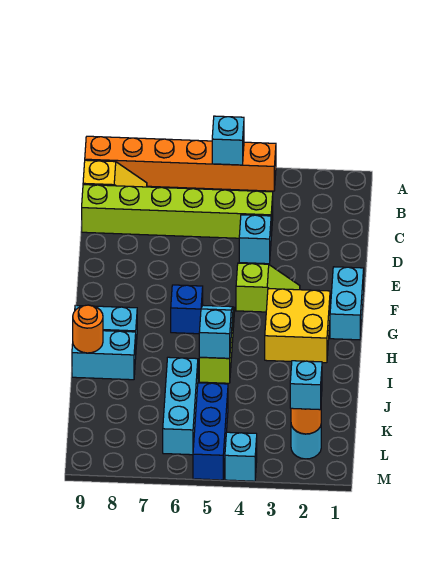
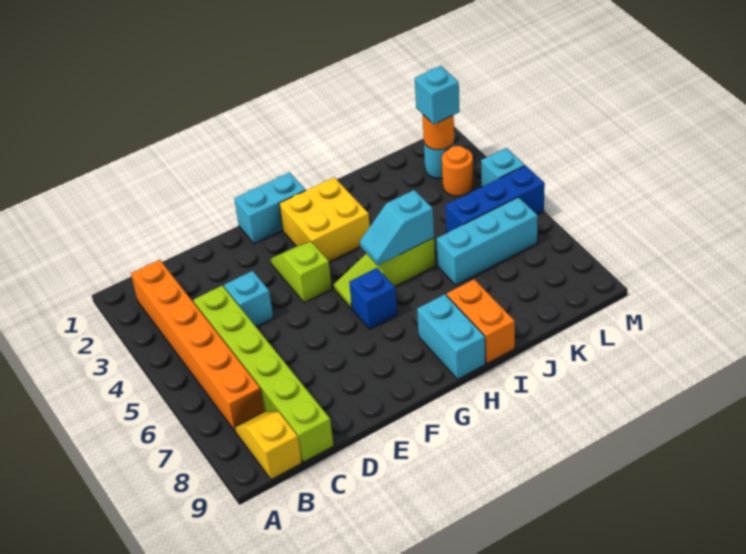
orange brick A4:A9 level 1 -> orange brick B2:B7 level 1
cyan brick A5 level 2 -> none
cyan brick I8:I9 level 1 -> orange brick I8:I9 level 1
orange round brick I9 level 2 -> orange round brick L3 level 1

